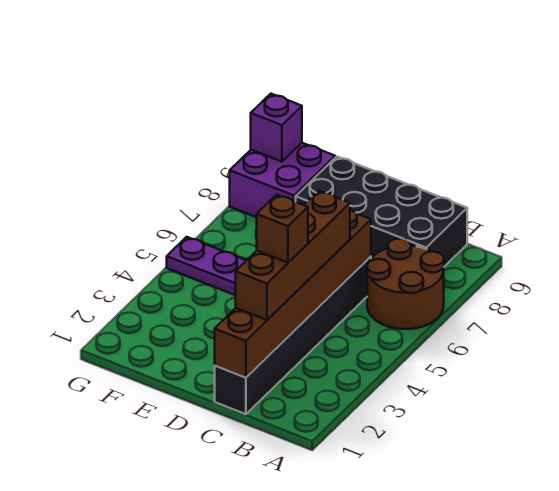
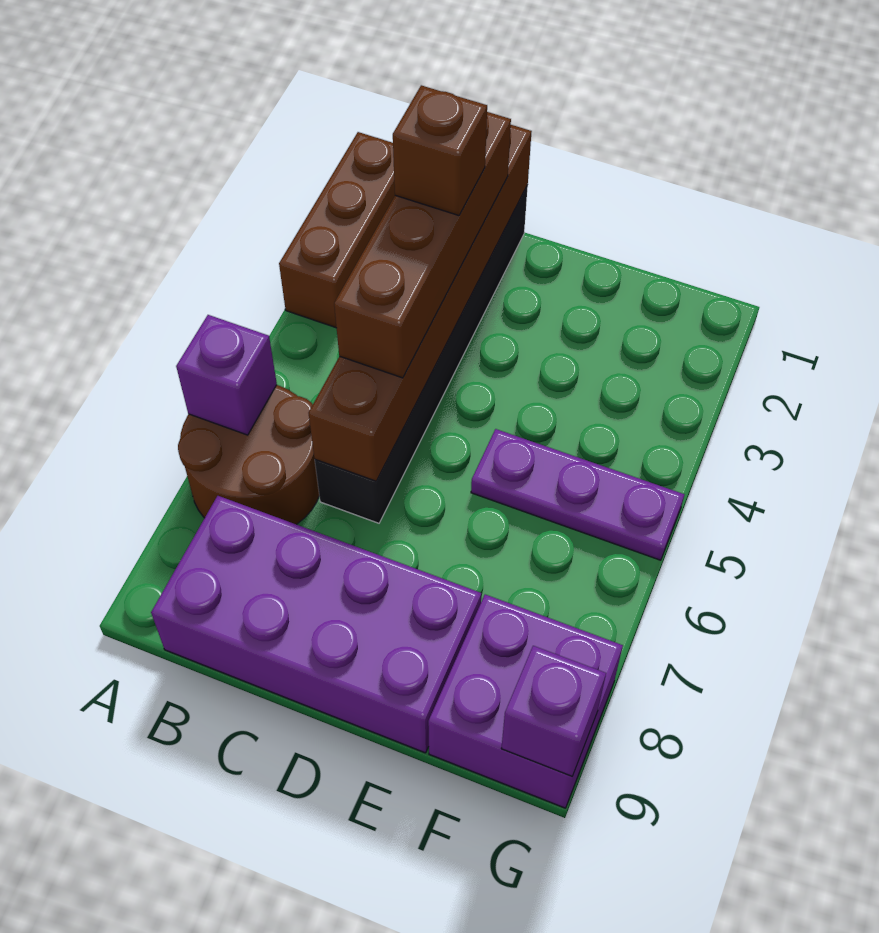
none -> brown brick A1:A3 level 1
none -> purple brick A6 level 2
black brick B8:E9 level 1 -> purple brick B8:E9 level 1

